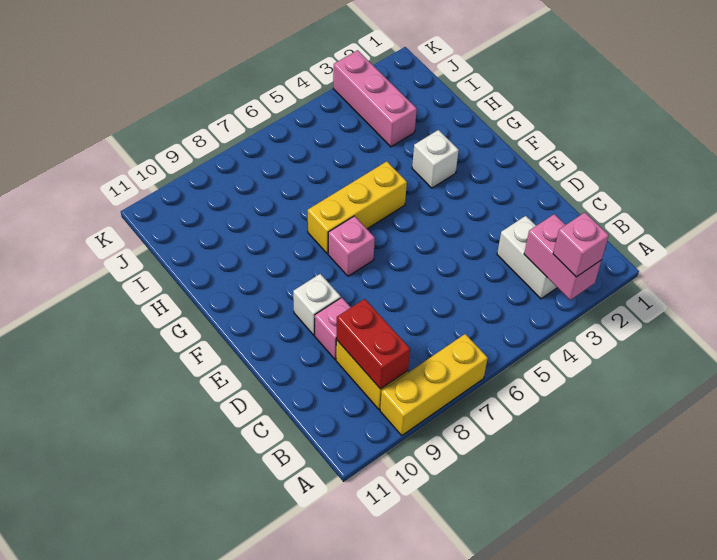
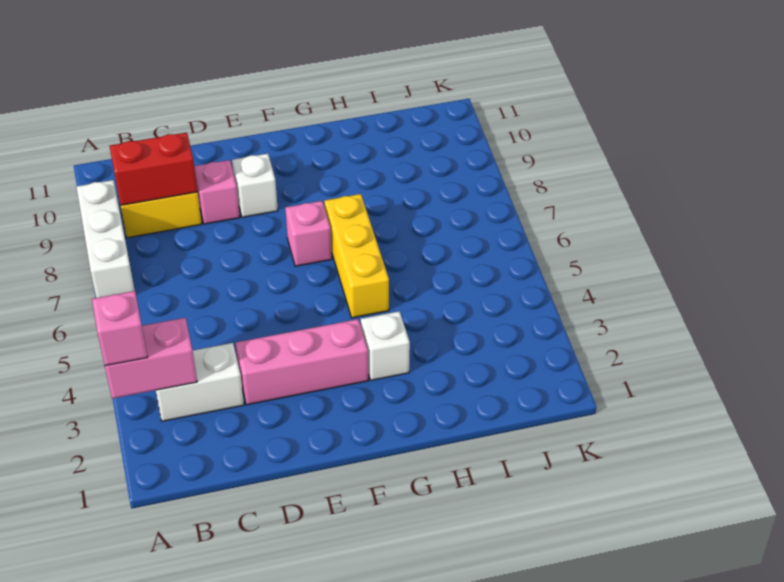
yellow brick A7:A9 level 1 -> white brick A7:A9 level 1
pink brick I3:K3 level 1 -> pink brick D3:F3 level 1

